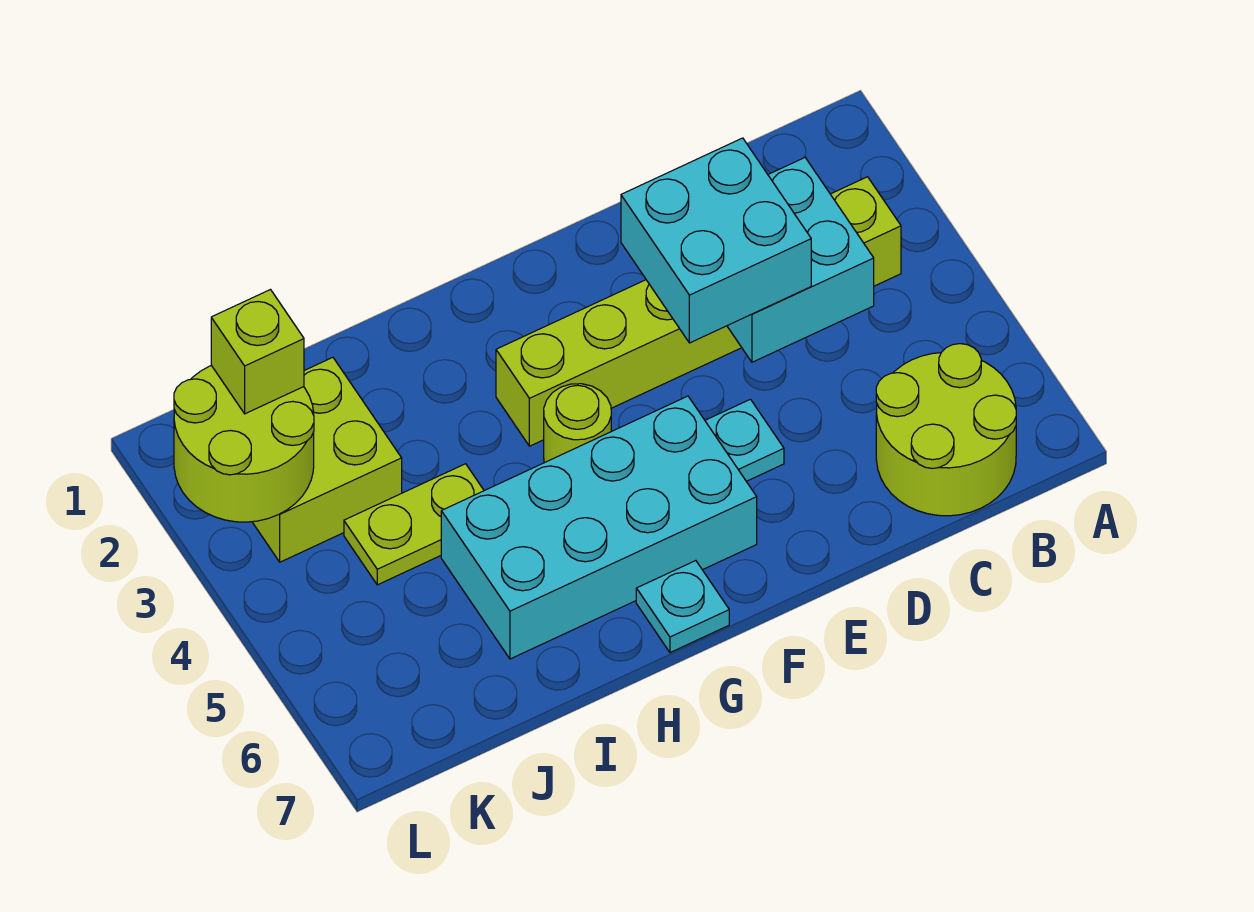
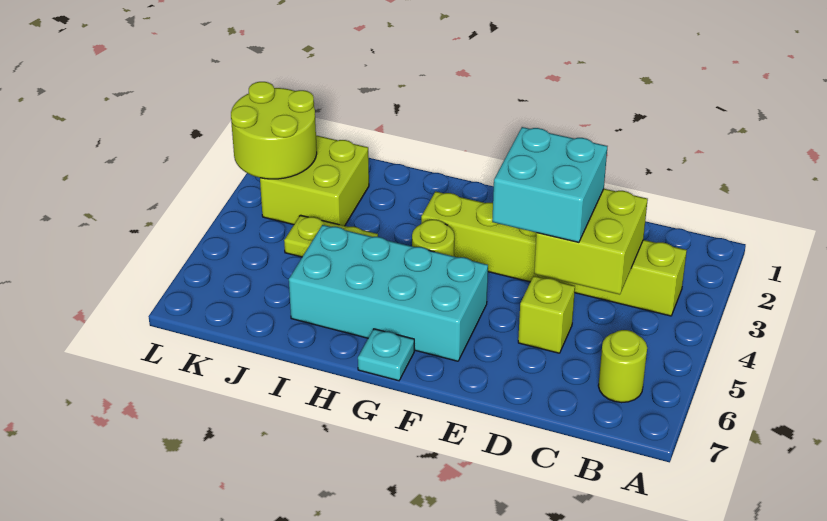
lime round brick B6:C7 level 1 -> lime round brick B6 level 1
cyan brick C3:D4 level 2 -> lime brick C3:D4 level 2
cyan plate E5 level 1 -> none
lime brick K2 level 3 -> lime brick D5 level 1

